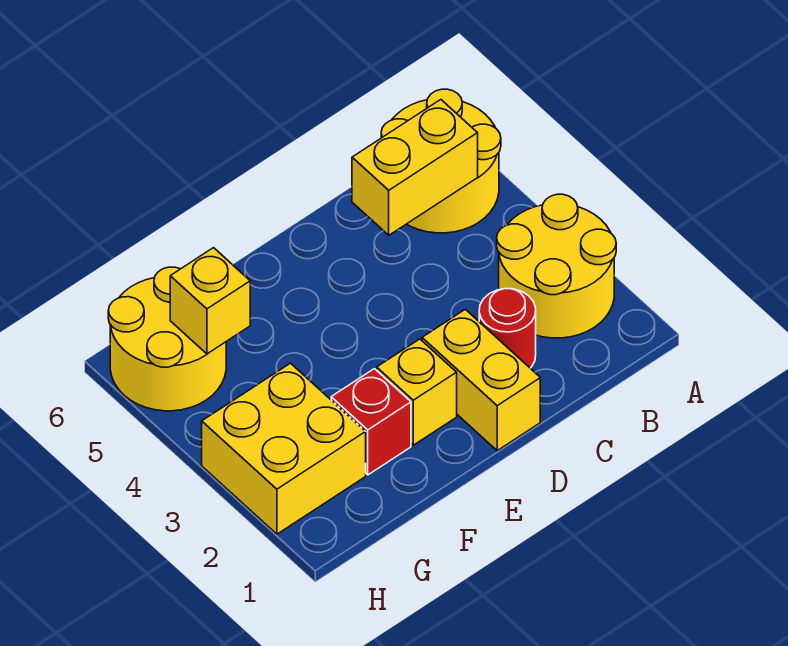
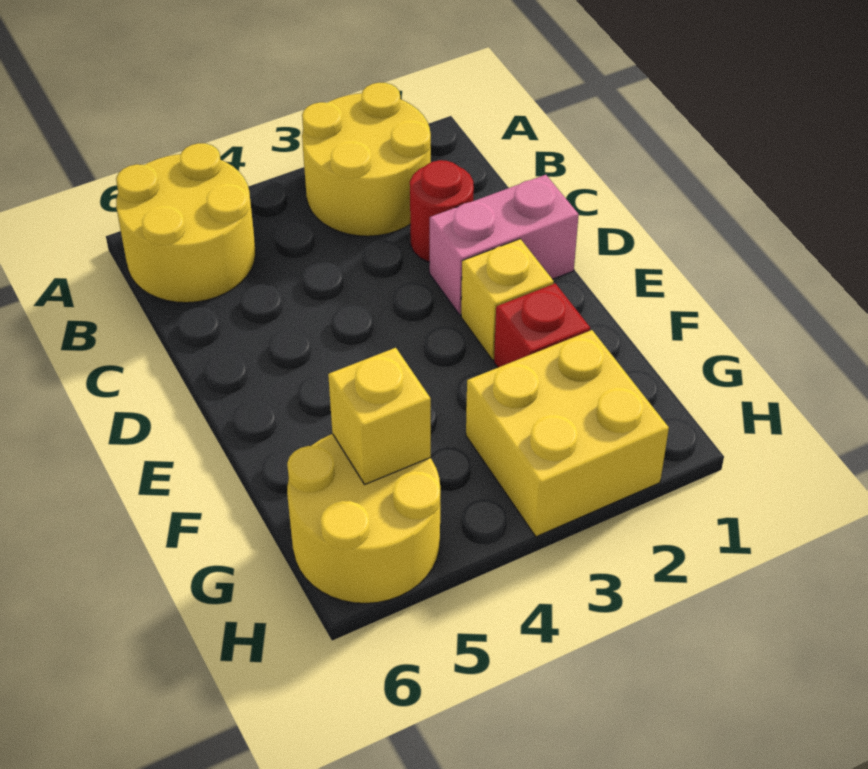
yellow brick B5:C5 level 2 -> none
yellow brick D1:D2 level 1 -> pink brick D1:D2 level 1

